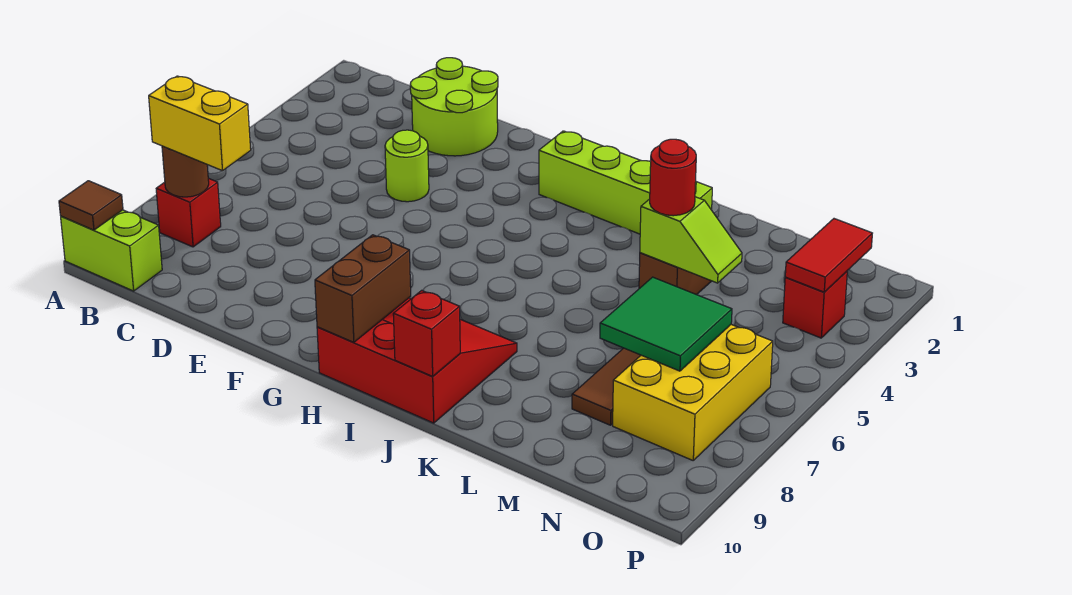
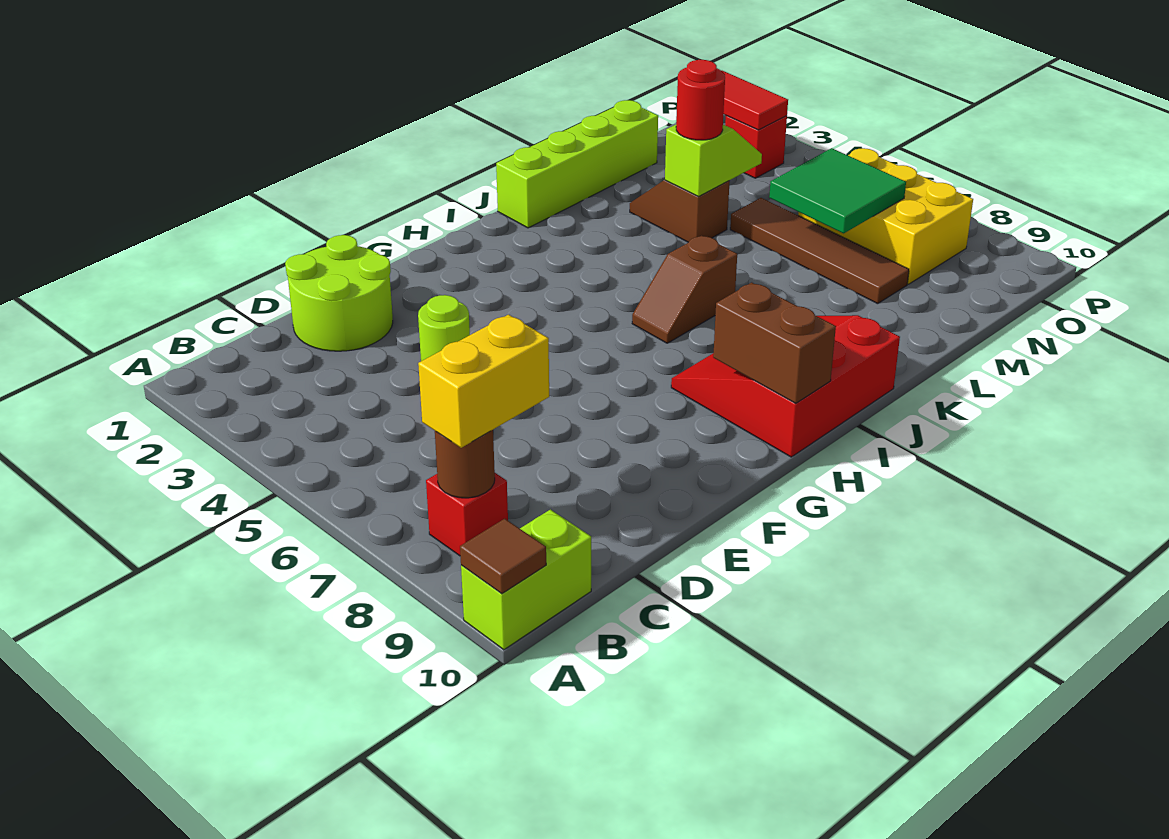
lime brick H2:K2 level 1 -> lime brick J1:M1 level 1
none -> brown slope I6:J6 level 1 top J
red brick J10 level 2 -> none

